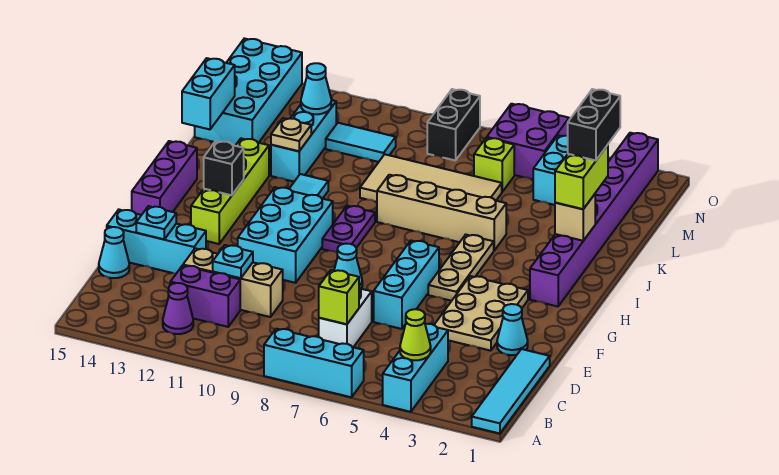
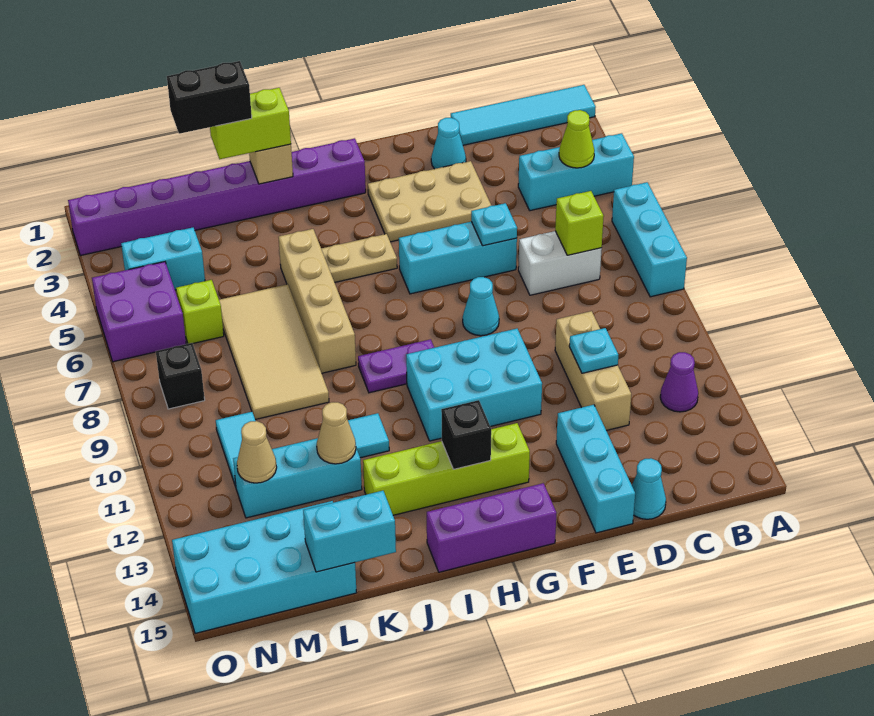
purple brick C11:C12 level 1 -> none
cyan plate E14 level 2 -> cyan plate E6 level 2
tan plate G5:I5 level 1 -> tan plate H5:I5 level 1
tan plate K12 level 2 -> tan cone K12 level 2
cyan cone M12 level 2 -> tan cone M12 level 2
black brick N8:O8 level 1 -> black brick N8 level 1

